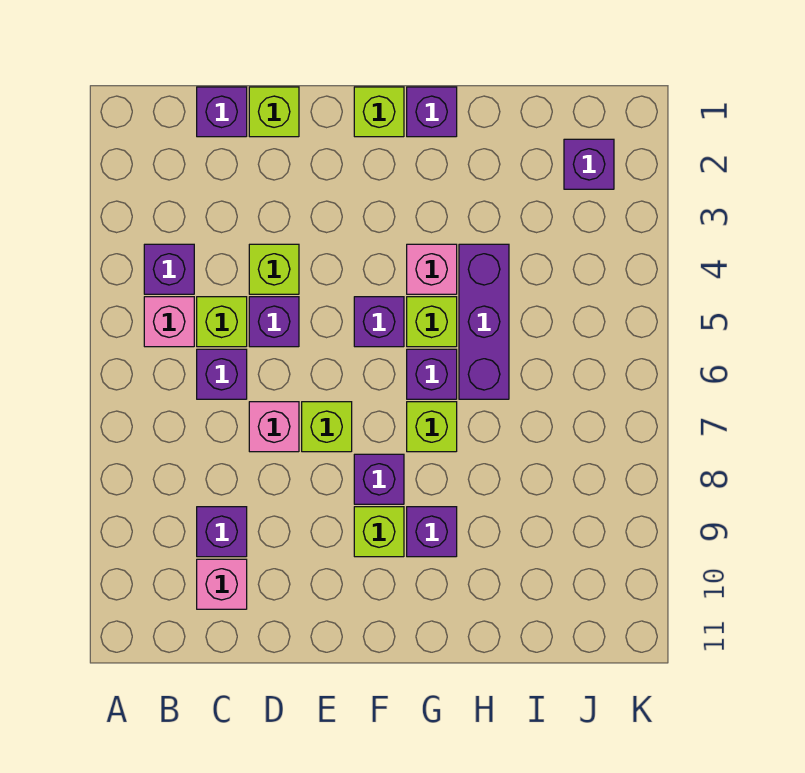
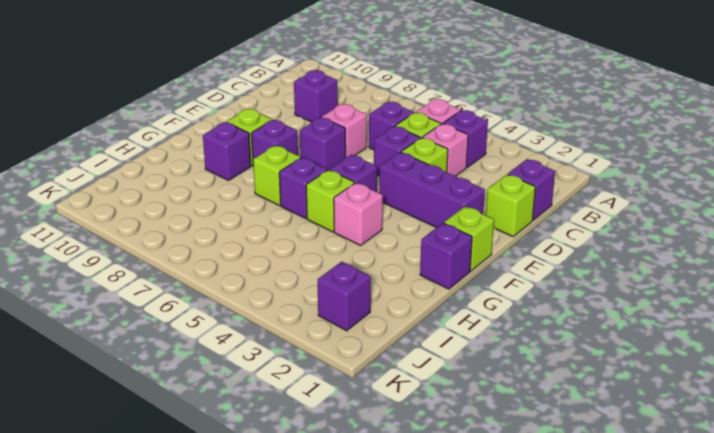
pink brick C10 level 1 -> pink brick C4 level 1
lime brick E7 level 1 -> purple brick E7 level 1
purple brick H4:H6 level 1 -> purple brick E2:E4 level 1

